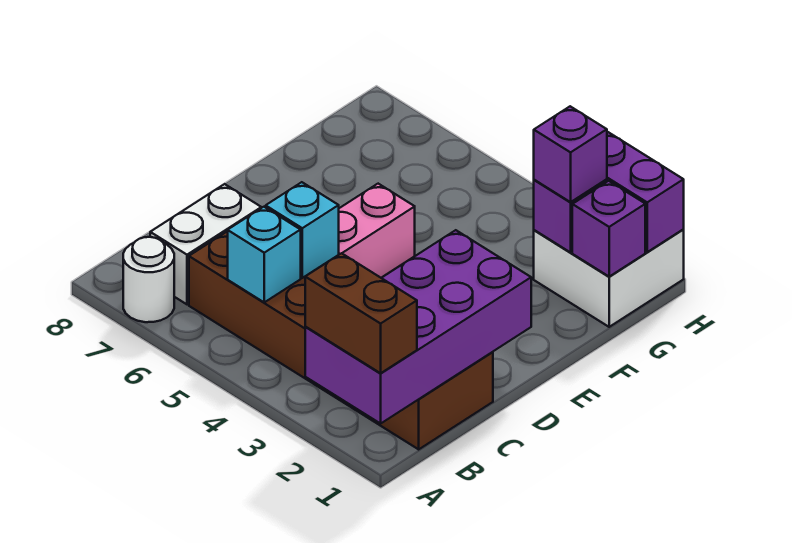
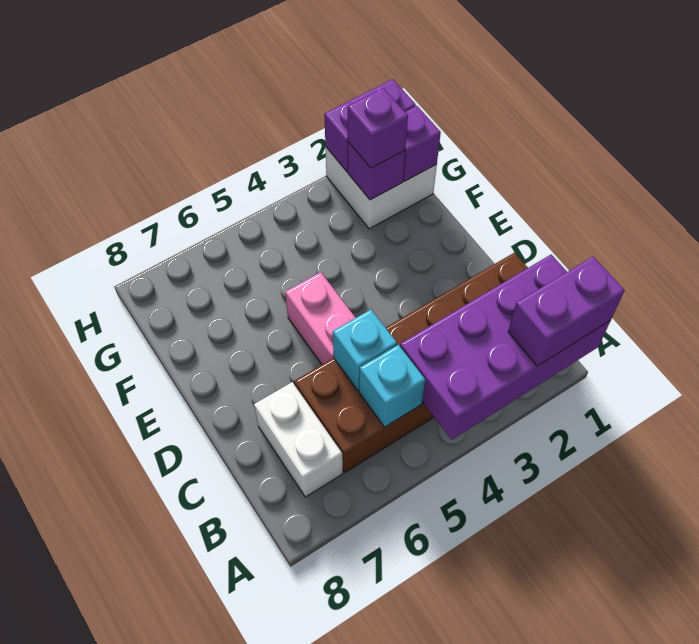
purple brick A1:D2 level 2 -> purple brick A1:B4 level 2
brown brick A1:A2 level 3 -> purple brick A1:A2 level 3
white round brick A7 level 1 -> none

